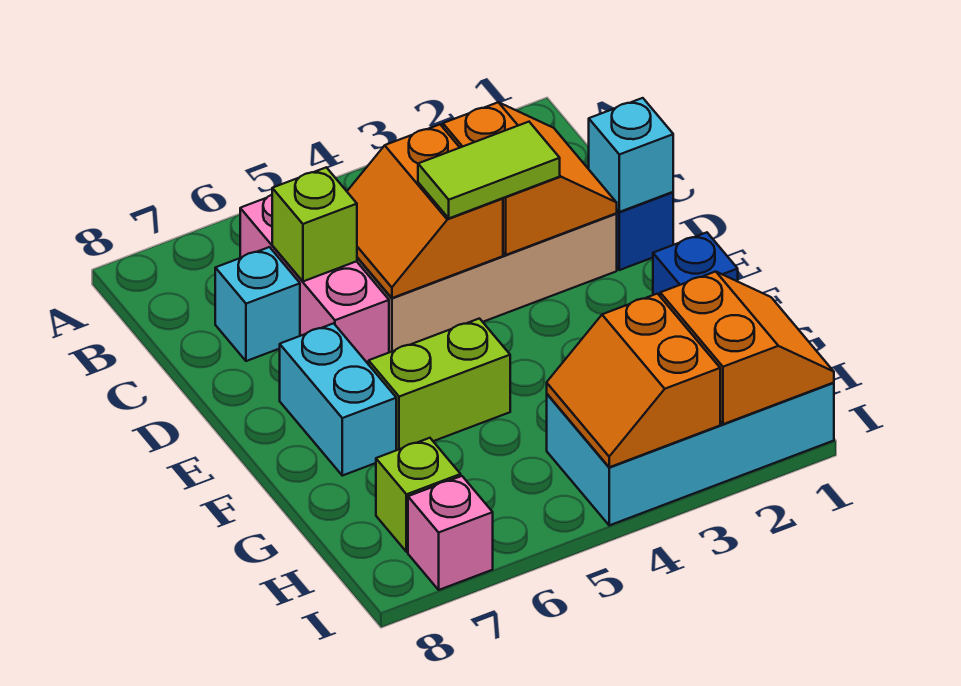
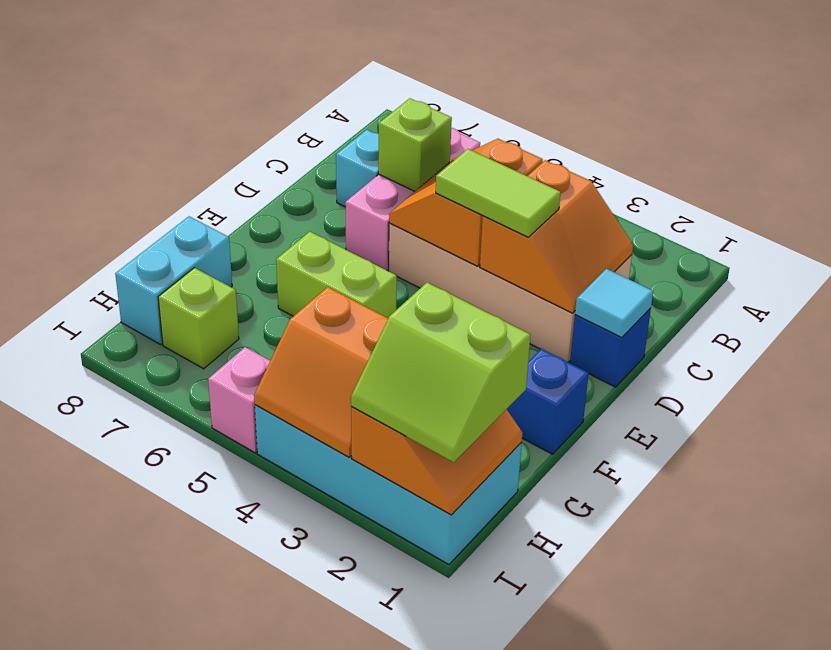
cyan brick D1 level 2 -> cyan tile D1 level 2
cyan brick E7:F7 level 1 -> cyan brick G8:H8 level 1
none -> lime slope H1:I2 level 3 top H
orange slope H3:I4 level 2 top 3 -> orange slope H3:I4 level 2 top H
pink brick I7 level 1 -> pink brick I5 level 1

